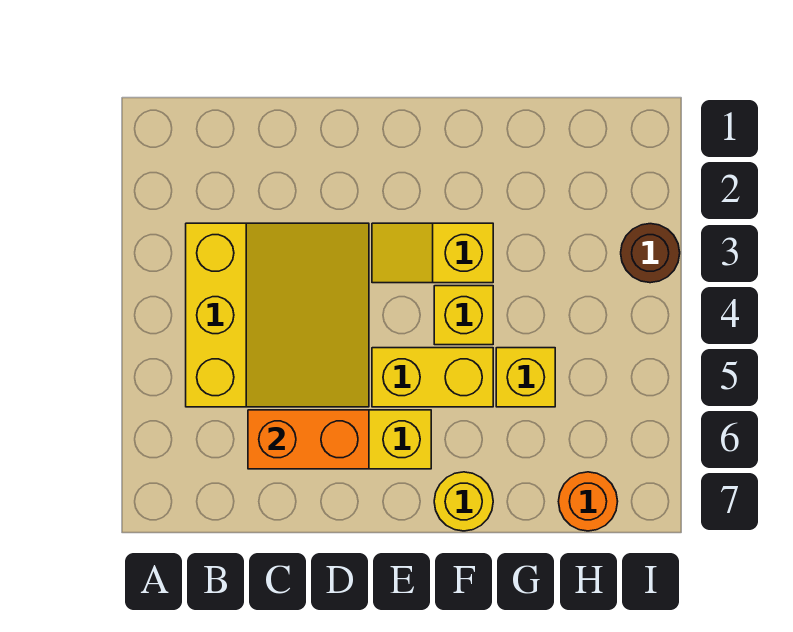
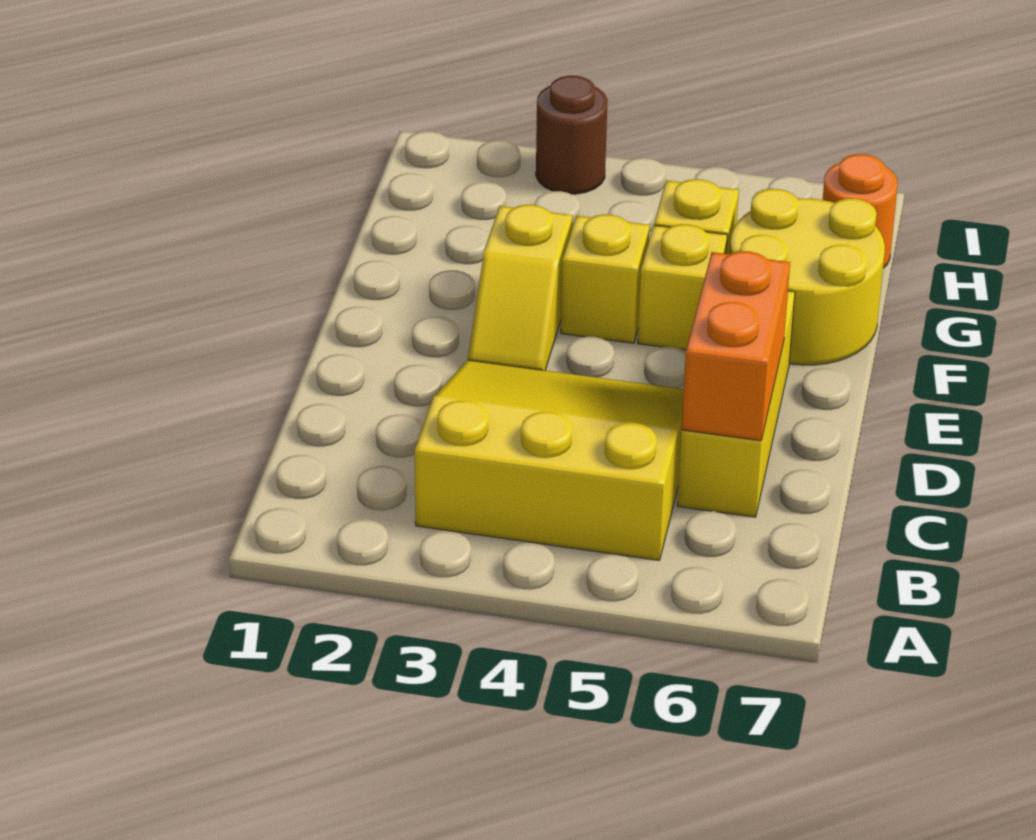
yellow brick E5:F5 level 1 -> yellow brick F5 level 1
yellow round brick F7 level 1 -> yellow round brick F6:G7 level 1

